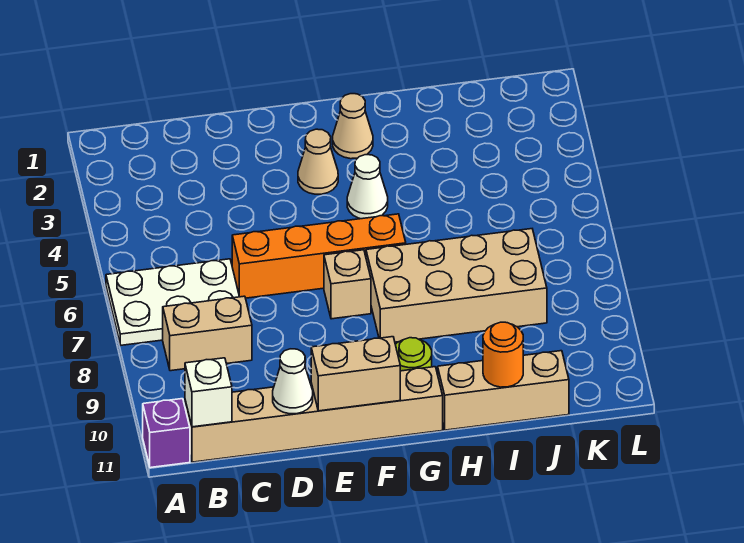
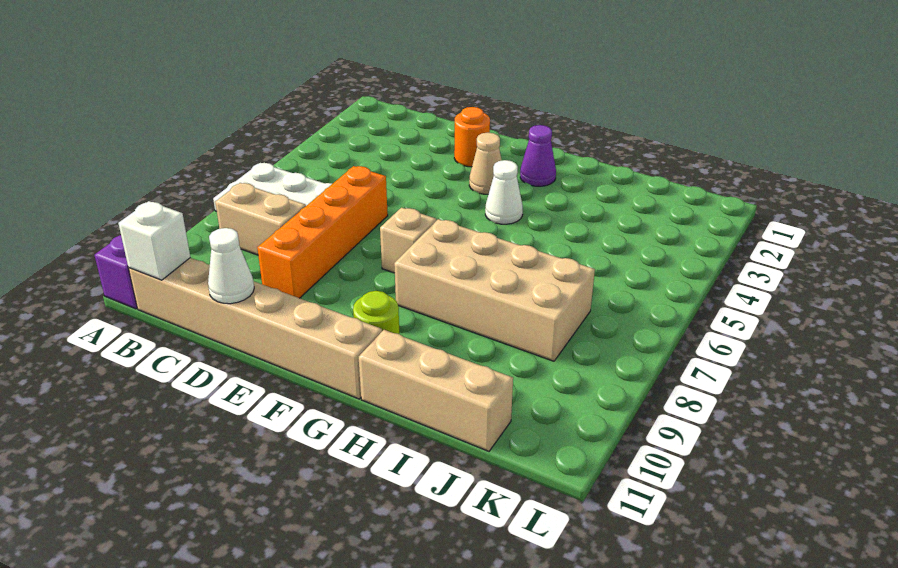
orange brick D6:G6 level 1 -> orange brick D6:D9 level 1
tan brick E11:F11 level 2 -> none
tan cone G2 level 1 -> purple cone G2 level 1
orange round brick I11 level 2 -> orange round brick E2 level 1

